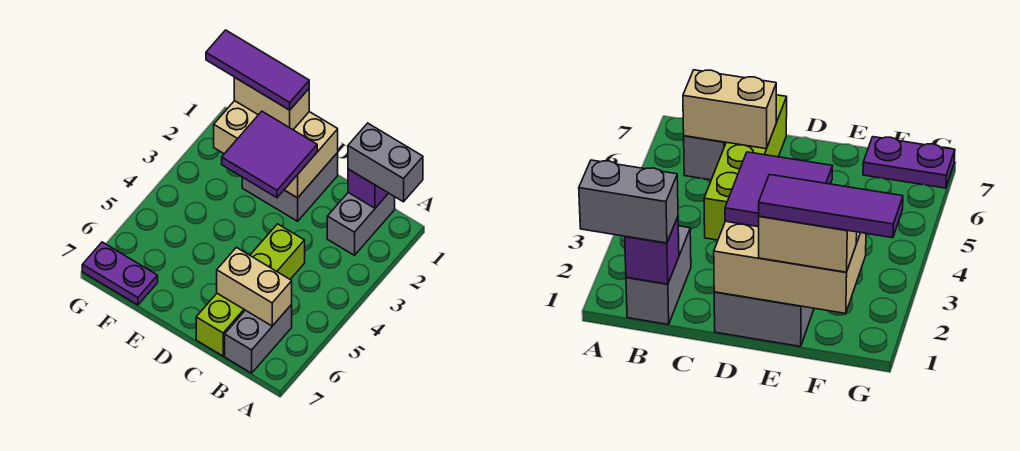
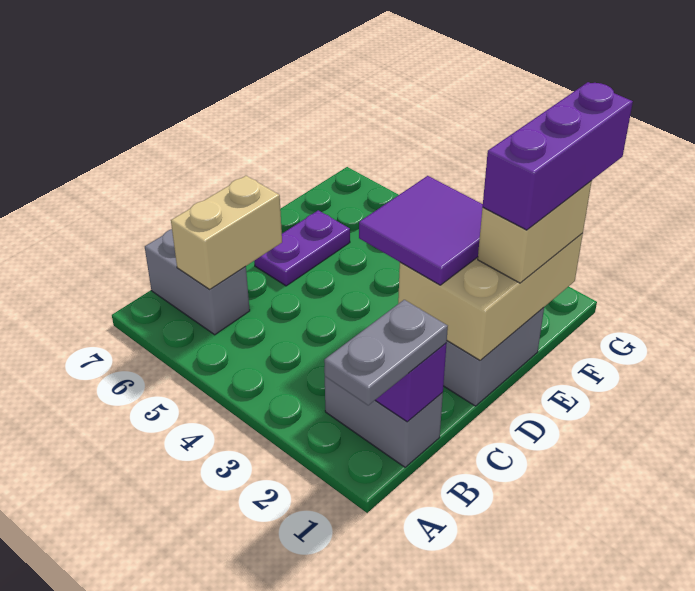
grey brick A1:B1 level 3 -> grey plate A1:B1 level 3
lime brick C4:C7 level 1 -> none
purple tile E1:G1 level 4 -> purple brick E1:G1 level 4
purple plate F7:G7 level 1 -> purple plate D6:E6 level 1

